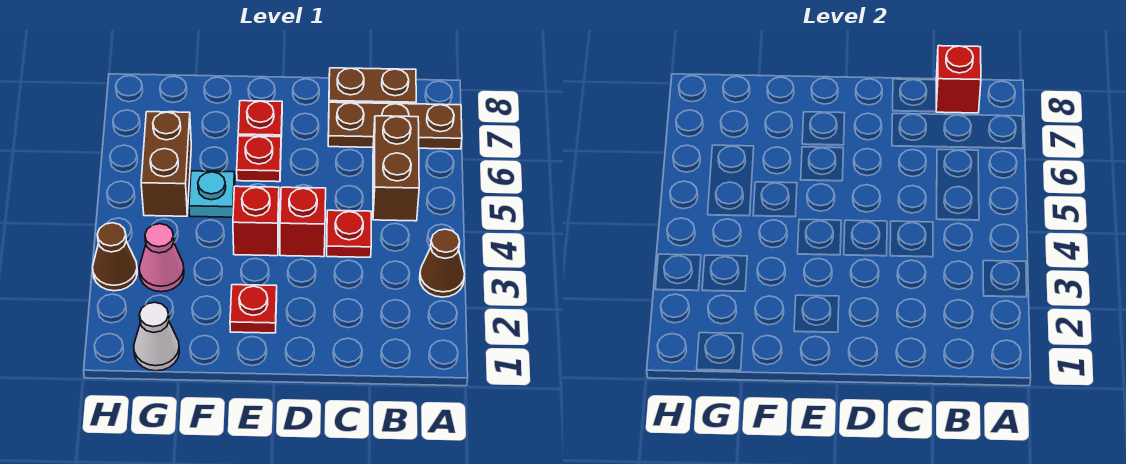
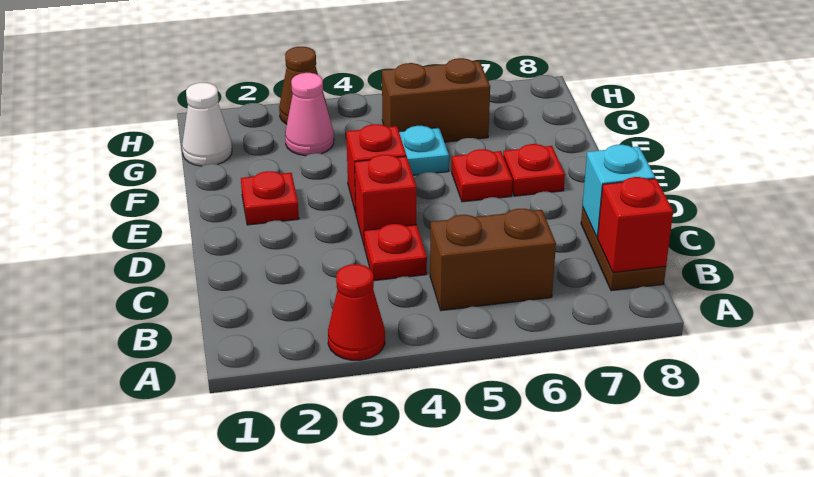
brown cone A3 level 1 -> red cone A3 level 1
brown plate A7:C7 level 1 -> none
none -> cyan brick C8 level 2

